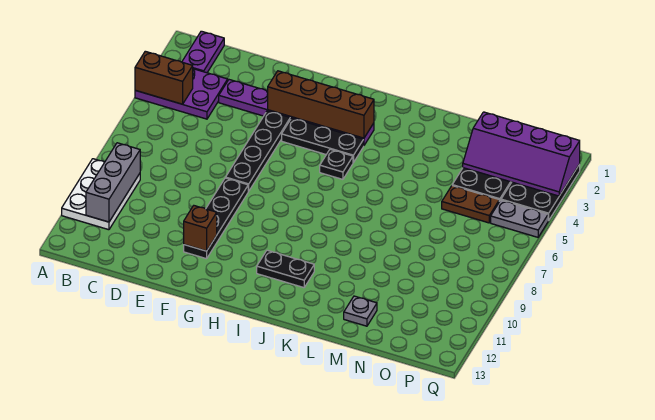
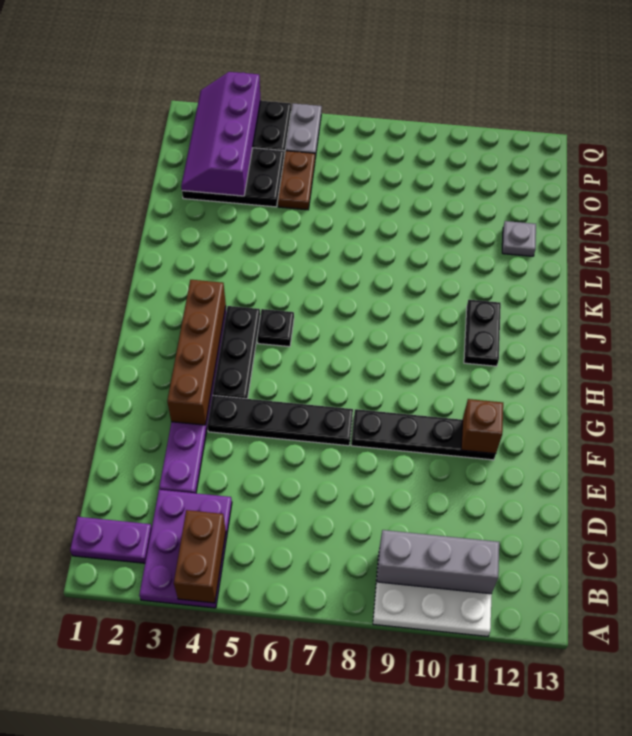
purple slope N2:Q3 level 2 top 2 -> purple slope N2:Q3 level 2 top 3

